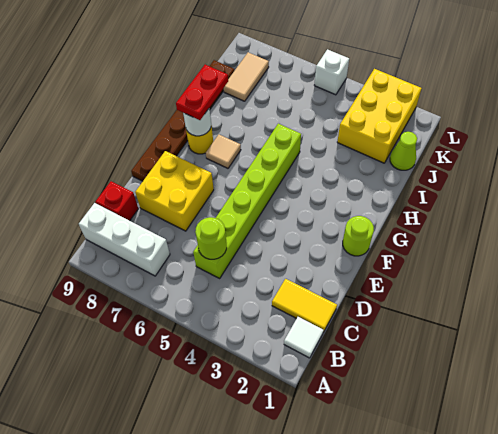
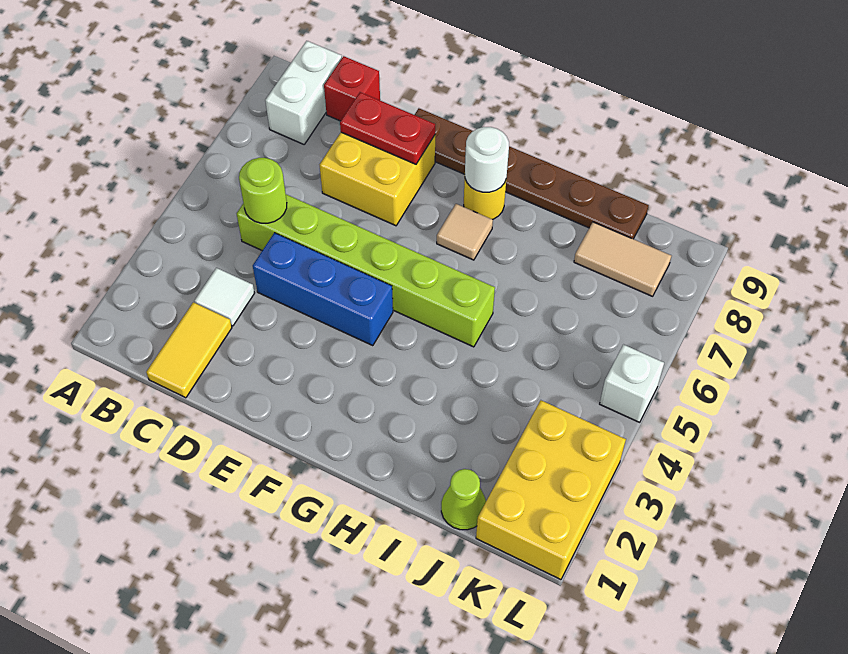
white tile B1 level 1 -> white tile C3 level 1
white brick B7:B9 level 1 -> white brick B8:B9 level 1
none -> blue brick D4:F4 level 1
lime round brick F1 level 1 -> none
red plate G8:H8 level 3 -> red plate D8:E8 level 2
yellow brick J2:L3 level 1 -> yellow brick K1:L3 level 1

